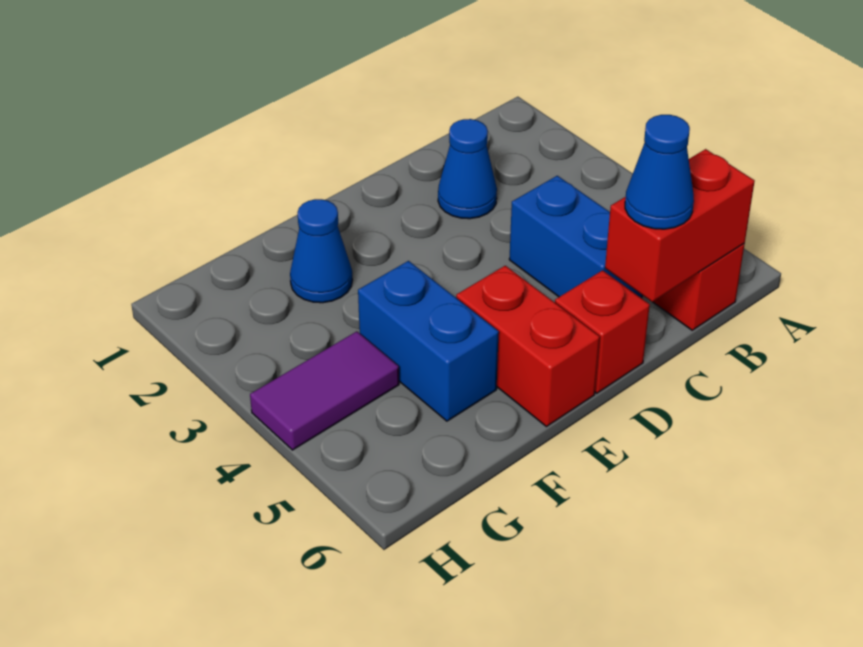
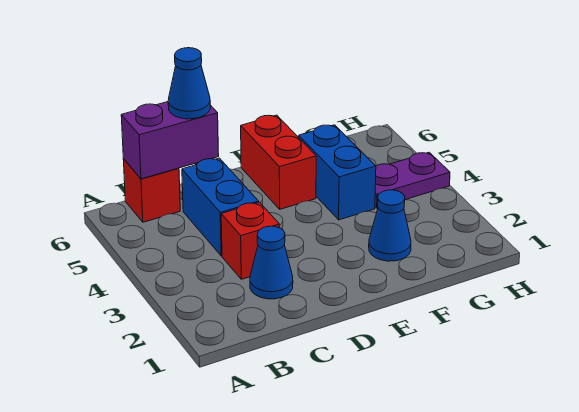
red brick B6:C6 level 2 -> purple brick B6:C6 level 2
red brick D6 level 1 -> red brick C3 level 1
purple tile G4:H4 level 1 -> purple plate G4:H4 level 1

